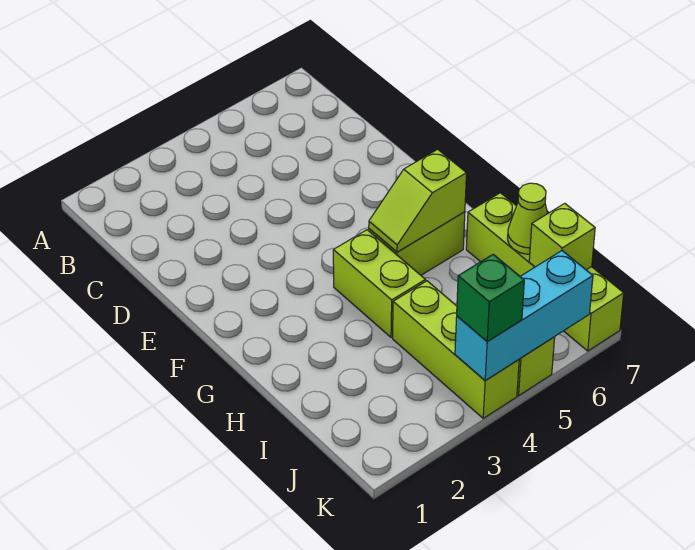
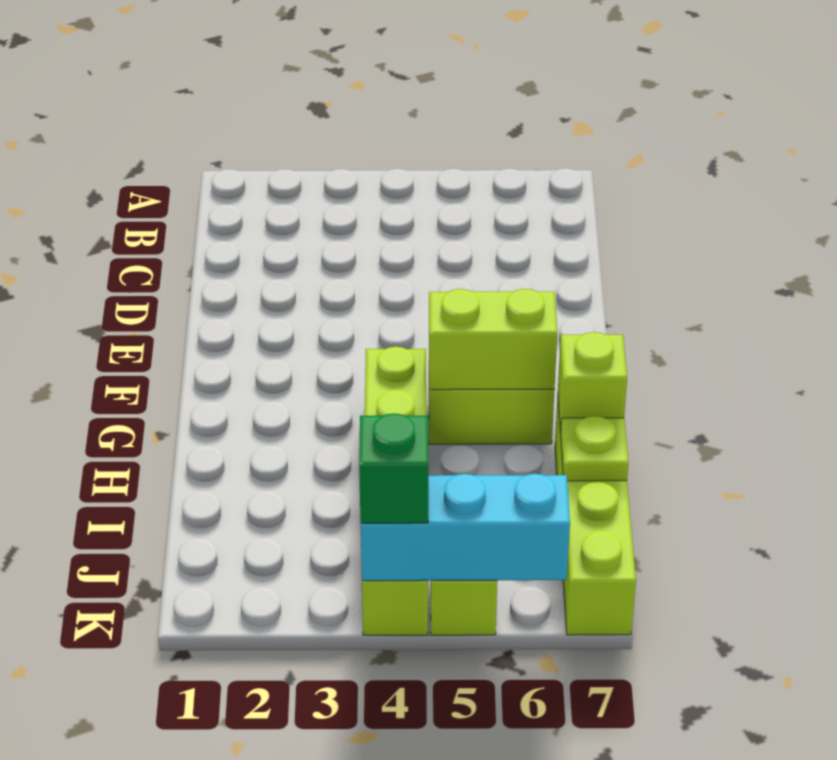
lime slope G5:G6 level 2 top 6 -> lime brick G5:G6 level 2
lime cone I7 level 2 -> lime plate I7 level 2
lime brick J7 level 2 -> lime brick H7 level 2

